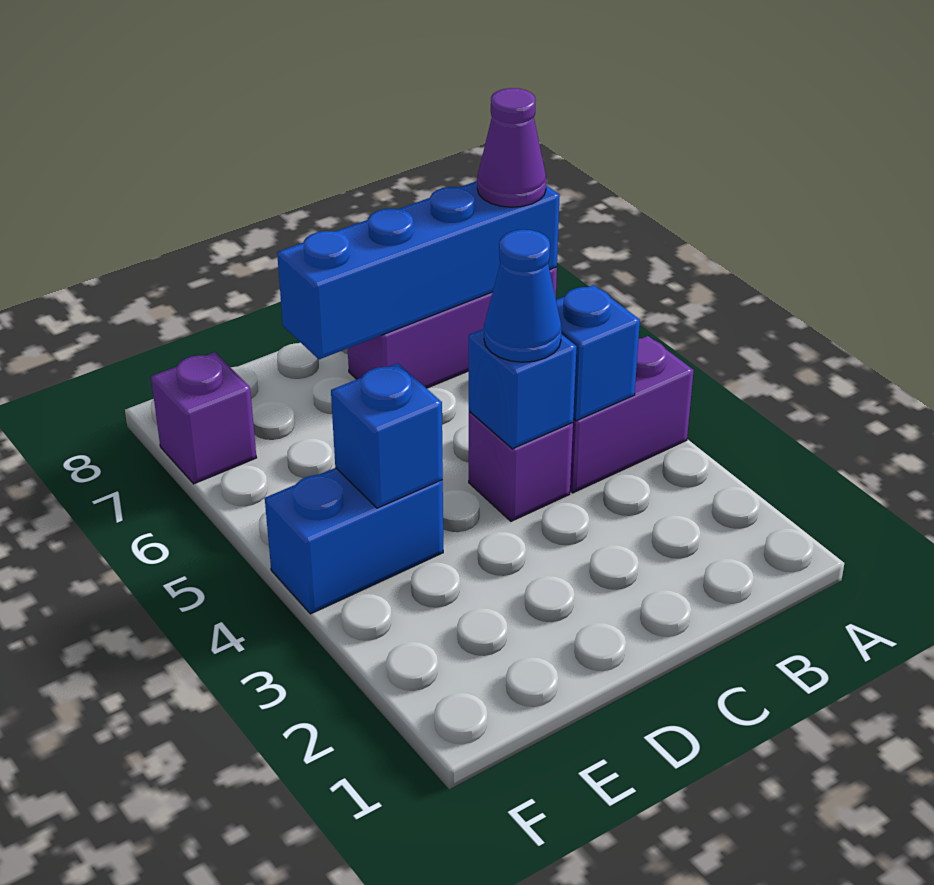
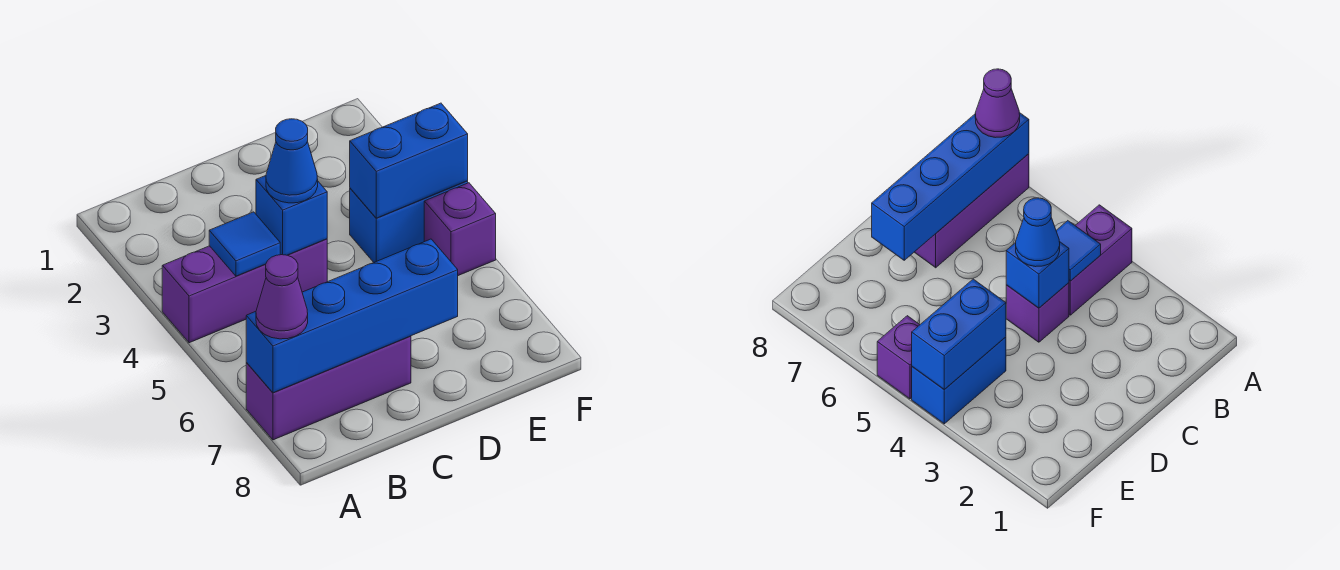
blue brick B4 level 2 -> blue tile B4 level 2
blue brick E4 level 2 -> blue brick E4:F4 level 2
purple brick F7 level 1 -> purple brick F5 level 1

